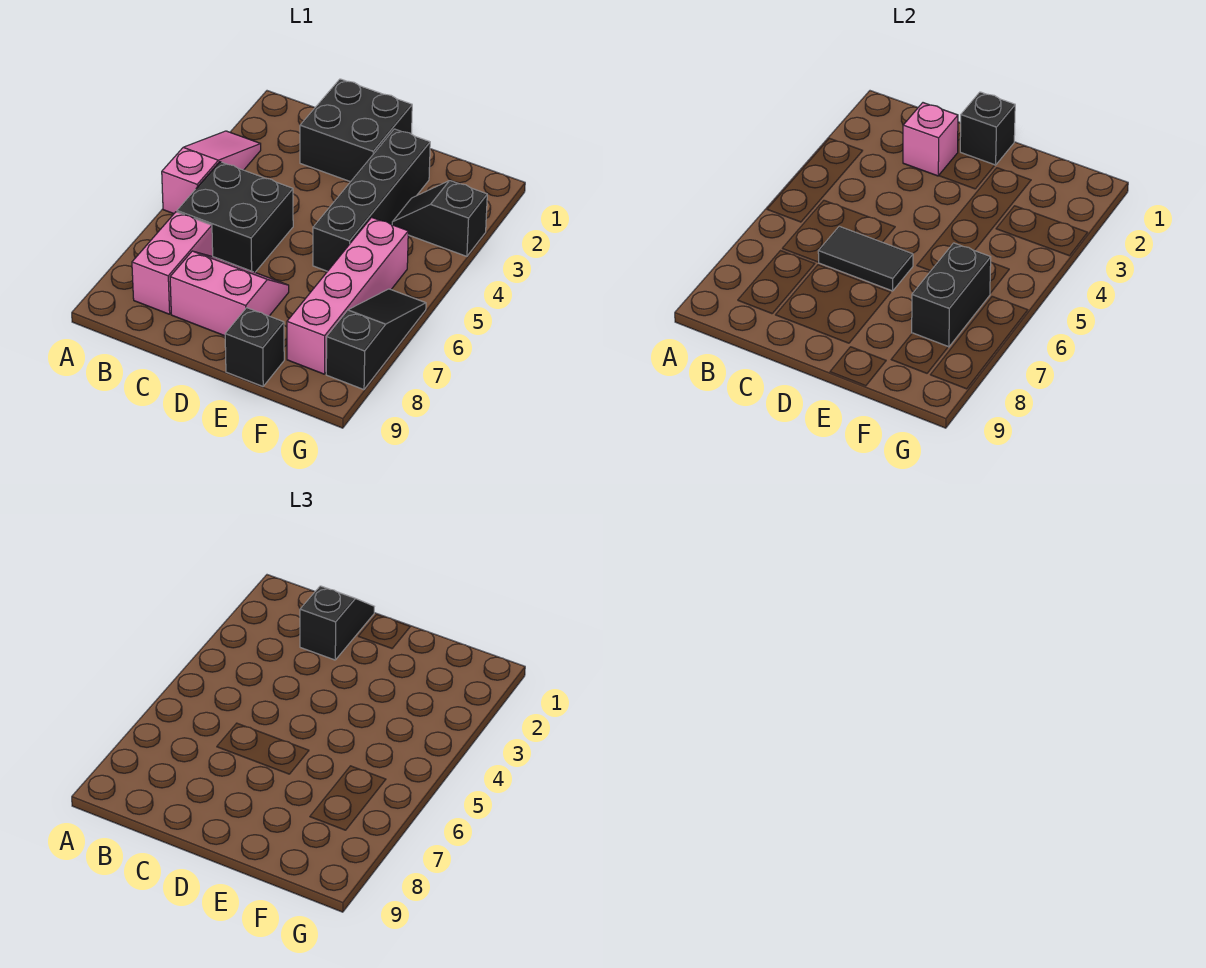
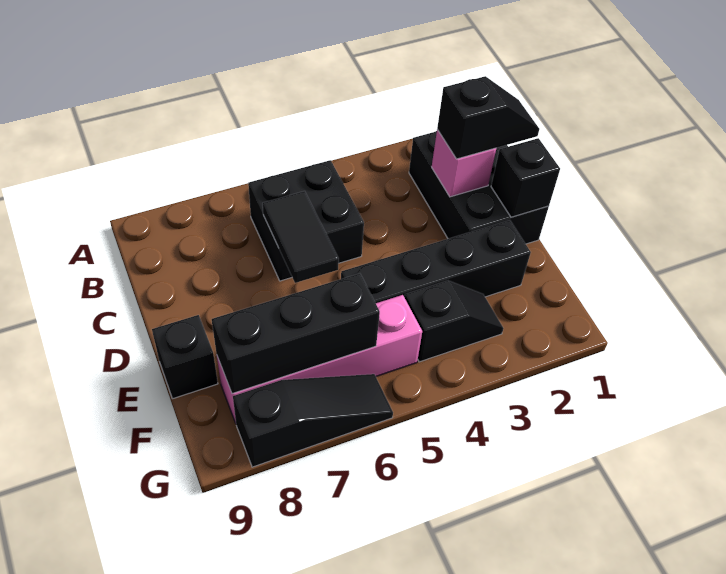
pink slope A3:A5 level 1 top 5 -> none
pink brick B7:B8 level 1 -> none
black brick C1:D2 level 1 -> black brick B1:D2 level 1
pink slope C7:D8 level 1 top 8 -> none
black slope F3:G3 level 1 top G -> black slope F3:F4 level 1 top 4
black brick F6:F7 level 2 -> black brick F6:F8 level 2

